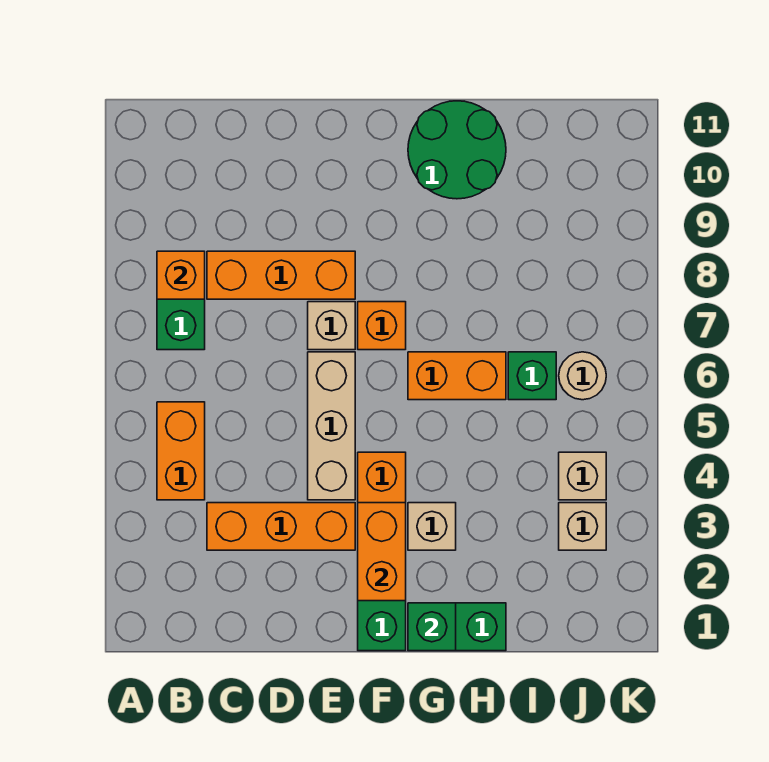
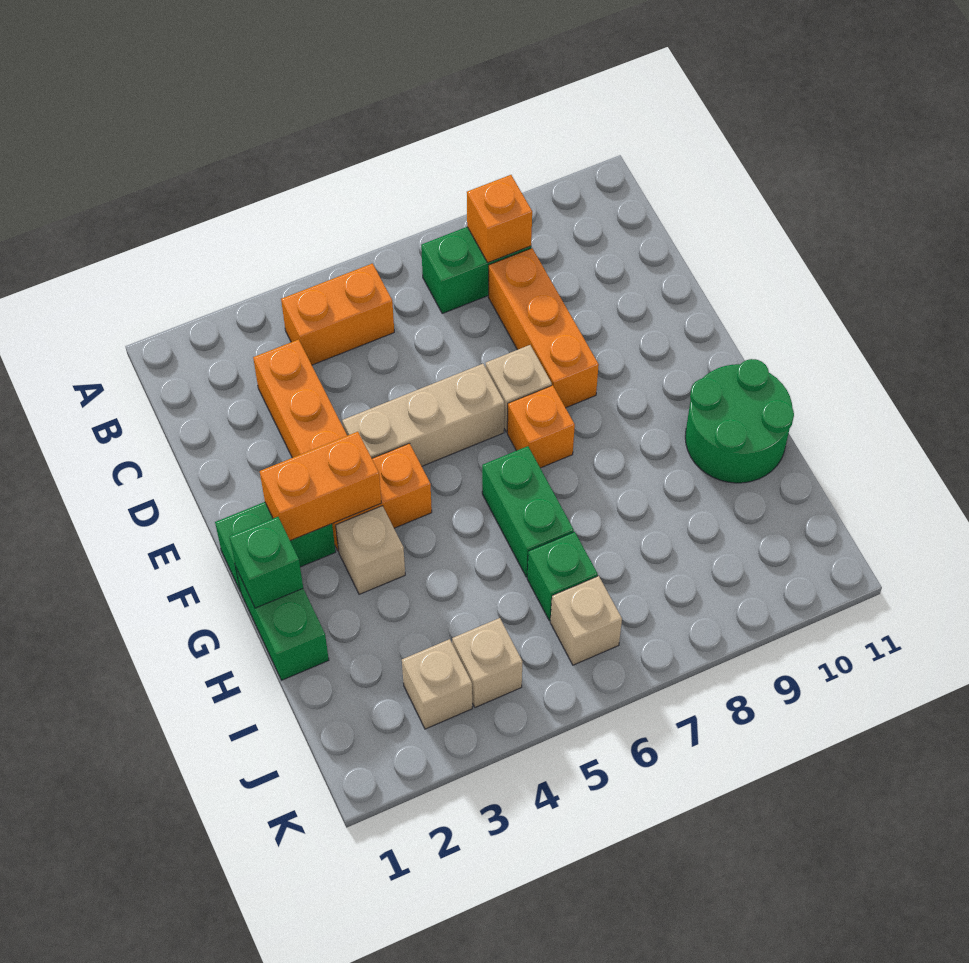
orange brick G6:H6 level 1 -> green brick G6:H6 level 1
tan round brick J6 level 1 -> tan brick J6 level 1

